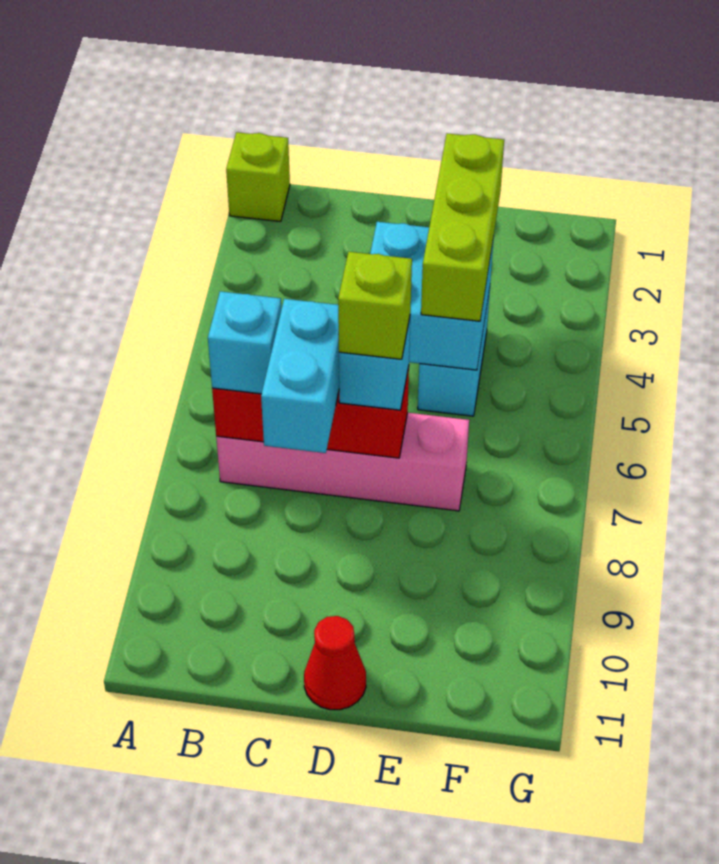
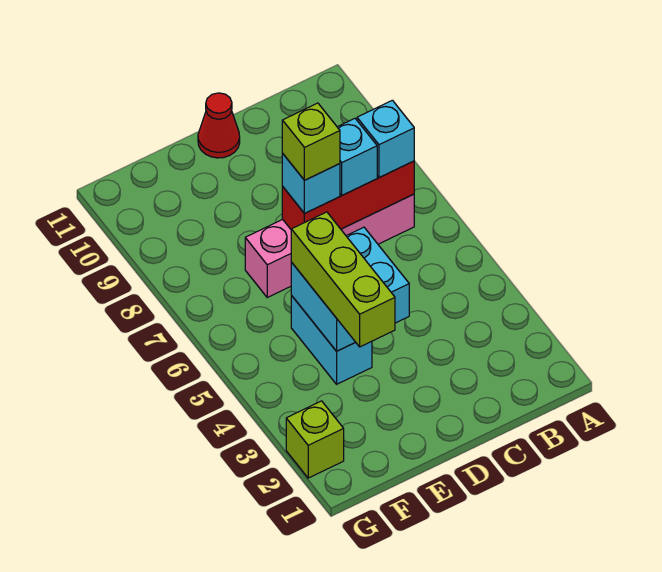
lime brick A1 level 1 -> lime brick G2 level 1
cyan brick C7:C8 level 3 -> cyan brick C7 level 3

